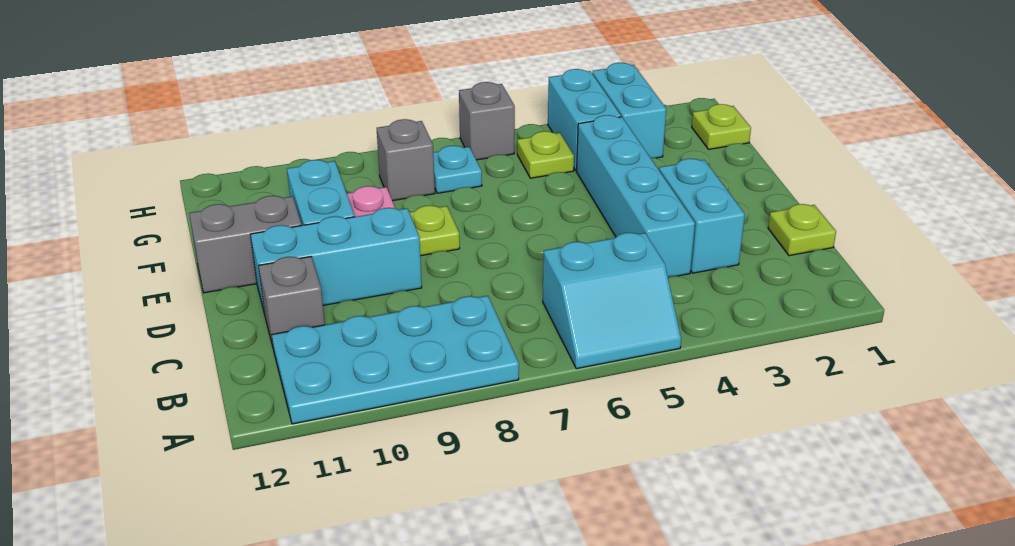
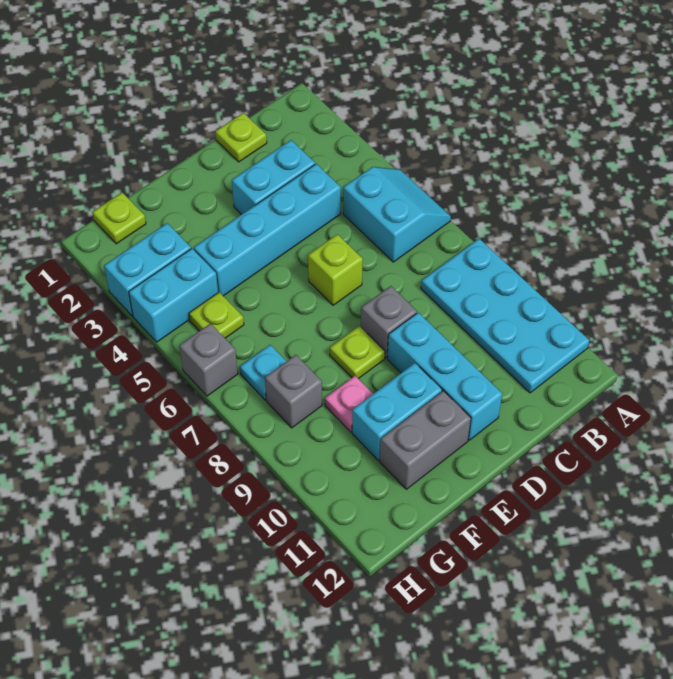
grey brick C11 level 1 -> grey brick D8 level 1
none -> lime brick D6 level 1
grey brick E11:E12 level 1 -> grey brick E11:F11 level 1

